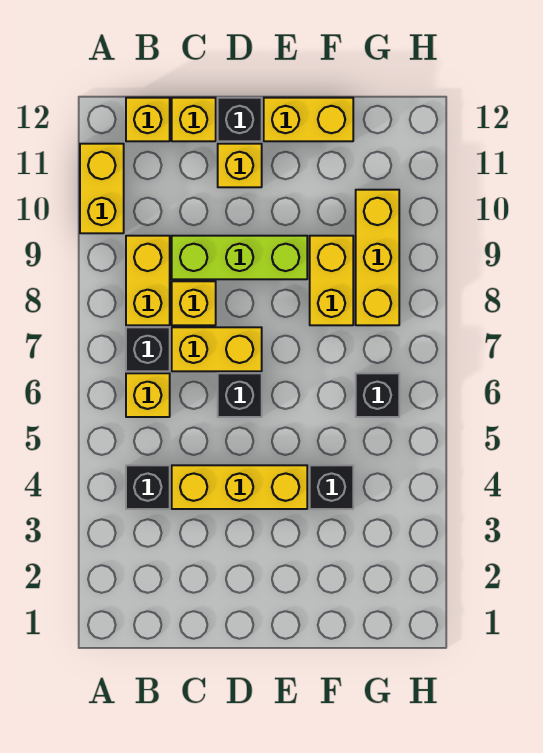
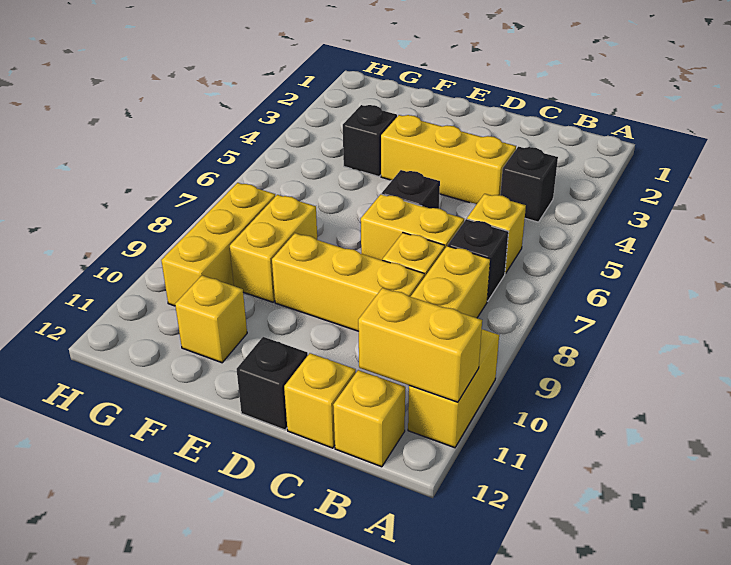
lime brick C9:E9 level 1 -> yellow brick C9:E9 level 1
yellow brick D11 level 1 -> yellow brick F11 level 1
yellow brick E12:F12 level 1 -> yellow brick A11:B11 level 2
black brick G6 level 1 -> none

